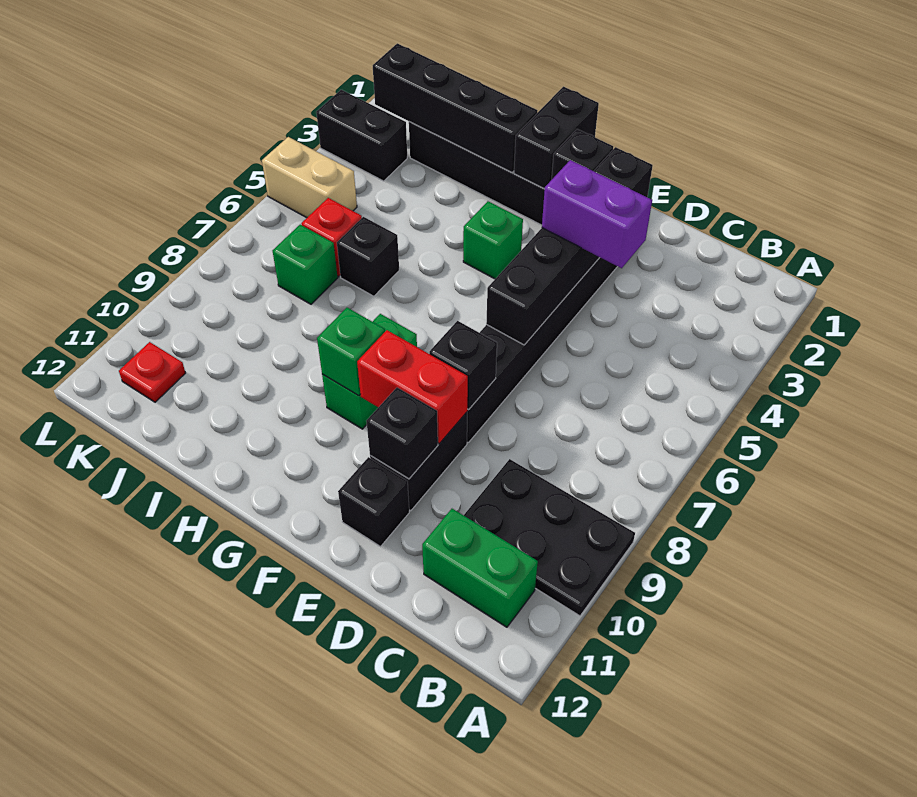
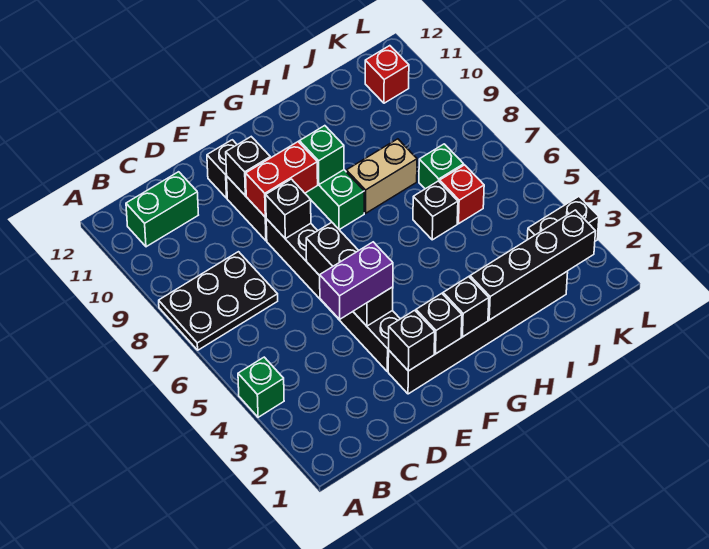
black plate A9:C10 level 1 -> black plate A7:C8 level 1
black brick G1:G2 level 2 -> black brick G2 level 2
green brick G4 level 1 -> green brick A4 level 1
tan brick K5:L5 level 1 -> tan brick H8:I8 level 1
red plate K11 level 1 -> red brick K11 level 1

